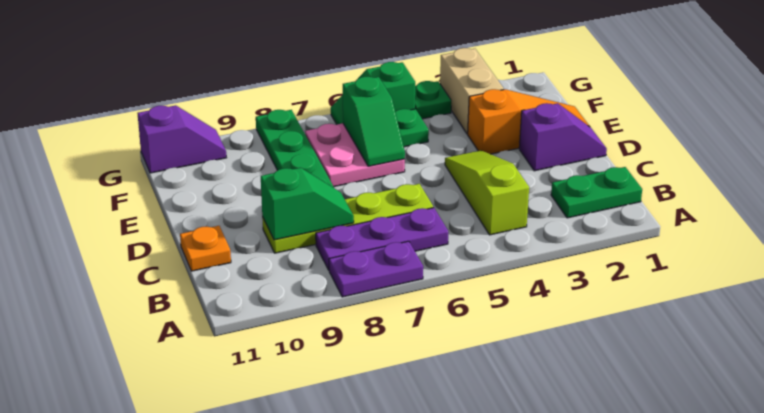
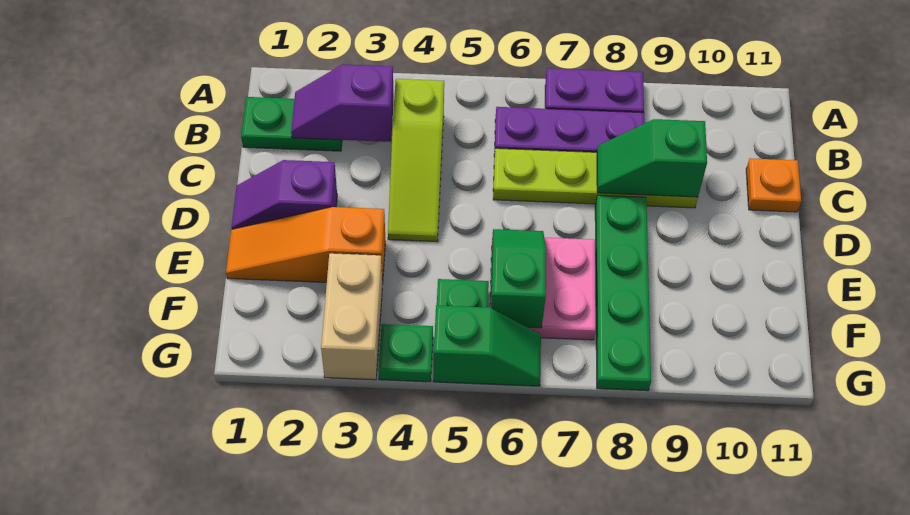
purple slope G10:G11 level 1 top 11 -> purple slope B2:B3 level 2 top 3

